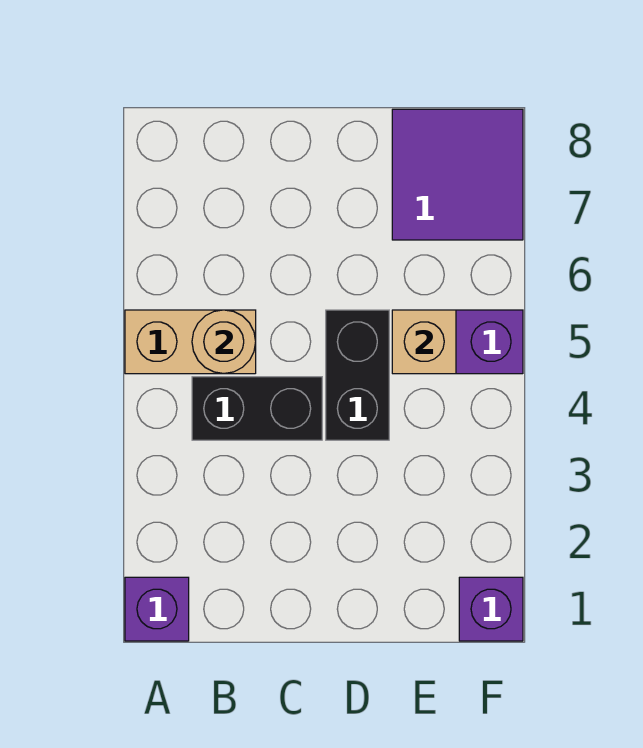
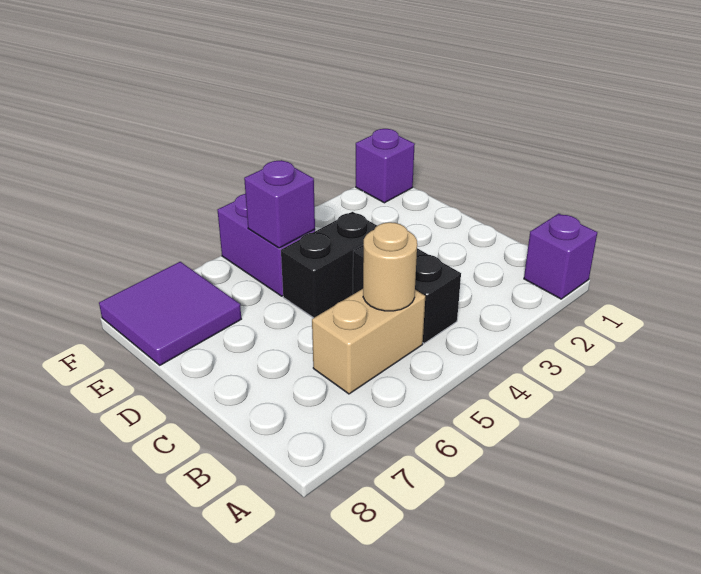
tan brick A5:B5 level 1 -> tan brick B5:B6 level 1
tan brick E5 level 2 -> purple brick E5 level 2

